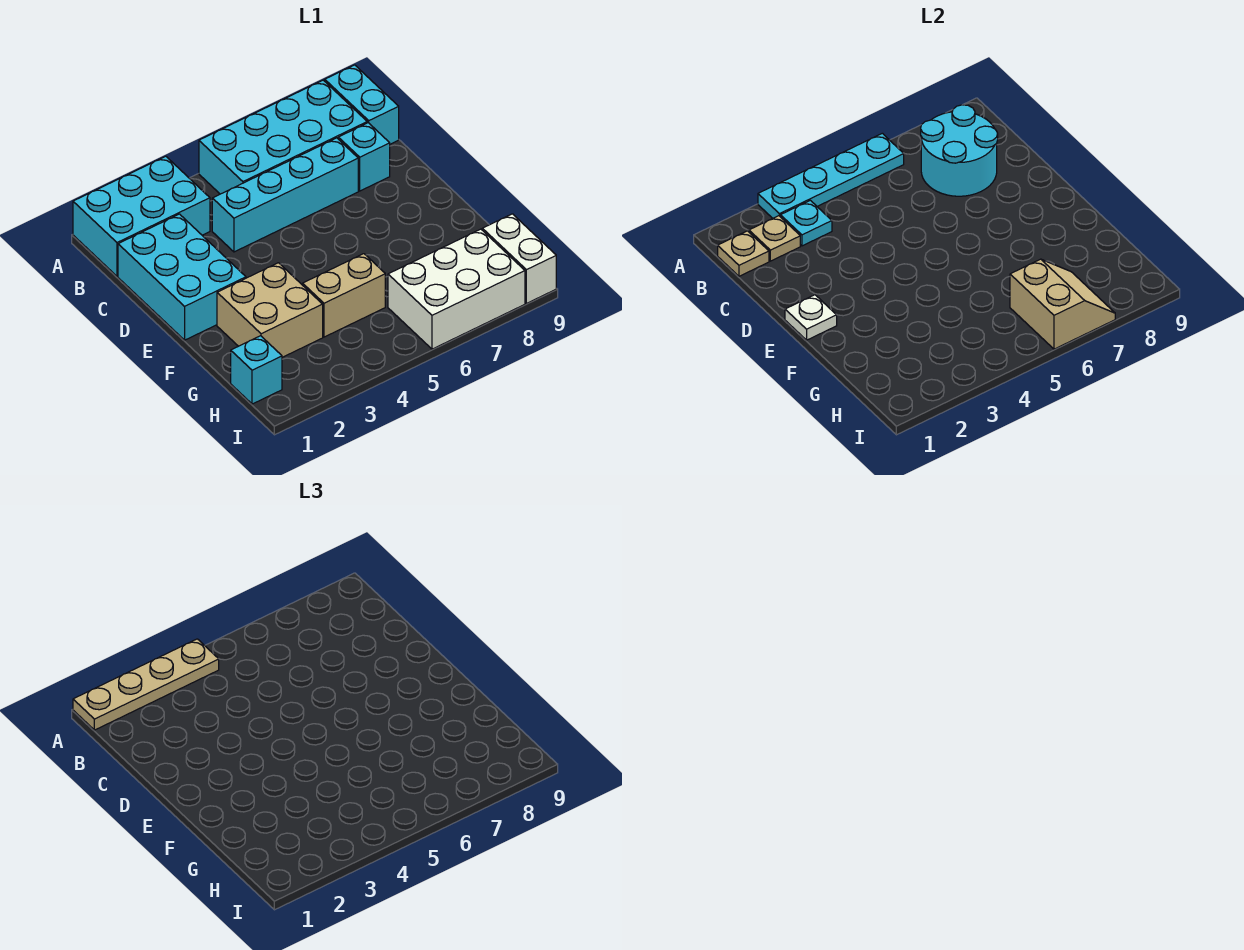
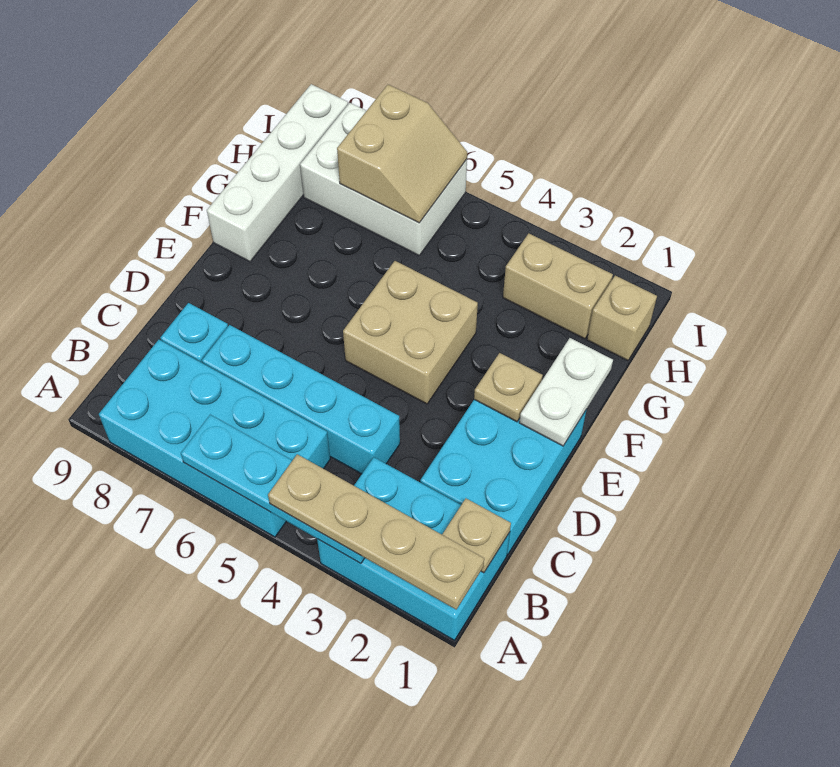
cyan brick A9:B9 level 1 -> none
tan plate B2 level 2 -> tan plate E2 level 2
cyan plate B3 level 2 -> none
cyan round brick B7:C8 level 2 -> none
white plate E1 level 2 -> white plate E1:F1 level 2
tan brick F2:G3 level 1 -> tan brick E4:F5 level 1
tan brick G4:G5 level 1 -> tan brick H2:H3 level 1
cyan brick H1 level 1 -> tan brick H1 level 1
tan slope H6:I7 level 2 top 6 -> tan slope H6:I7 level 2 top 7
white brick H9:I9 level 1 -> white brick F9:I9 level 1

